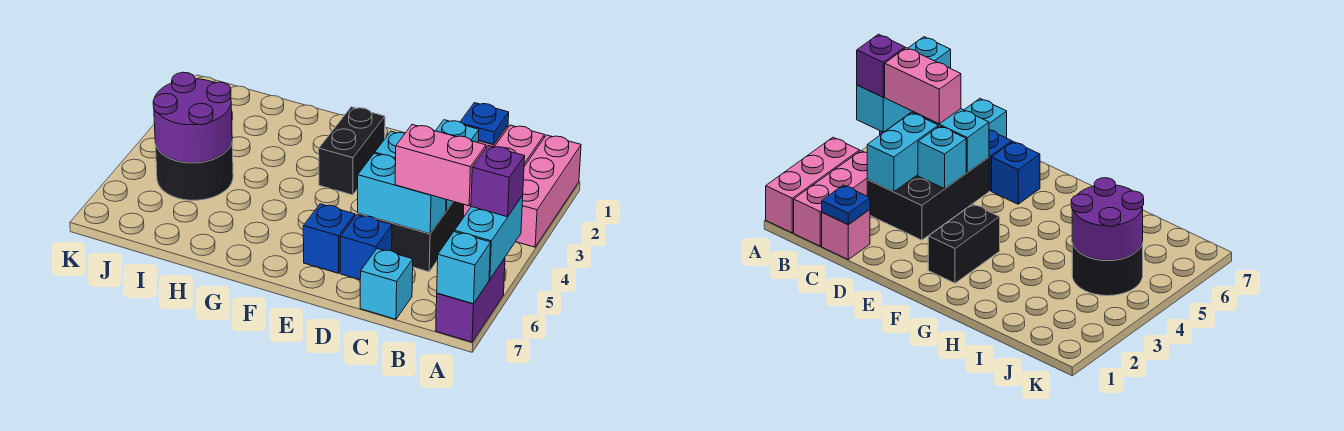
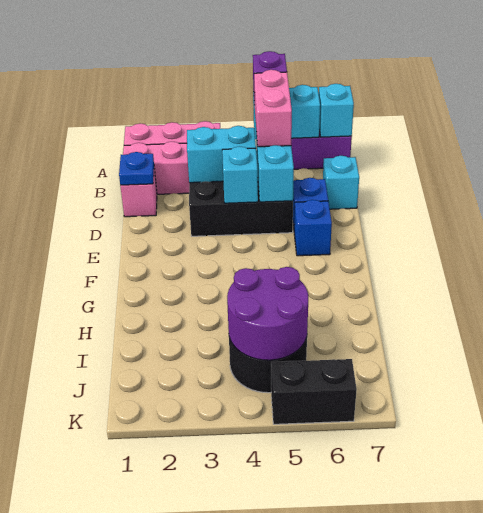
black brick F2:F3 level 1 -> black brick K5:K6 level 1

